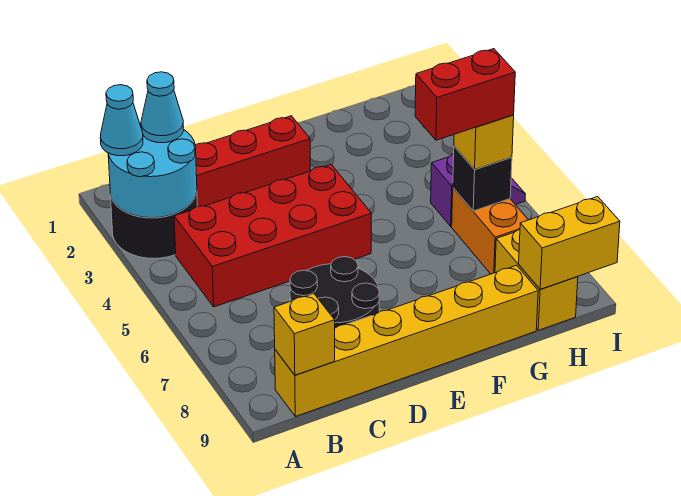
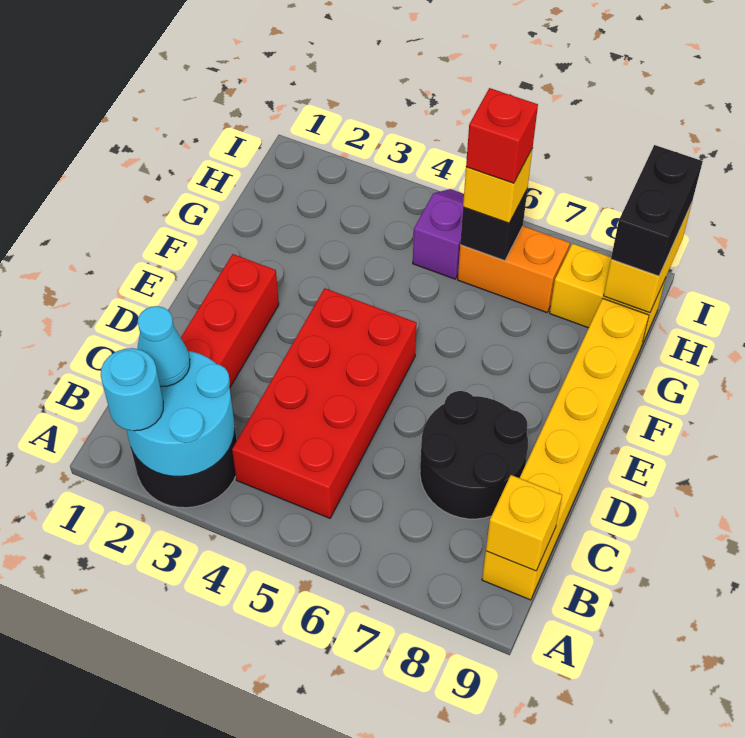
cyan cone A2 level 3 -> cyan round brick A2 level 3
red brick G6:H6 level 4 -> red brick H6 level 4
none -> black brick H9:I9 level 3

